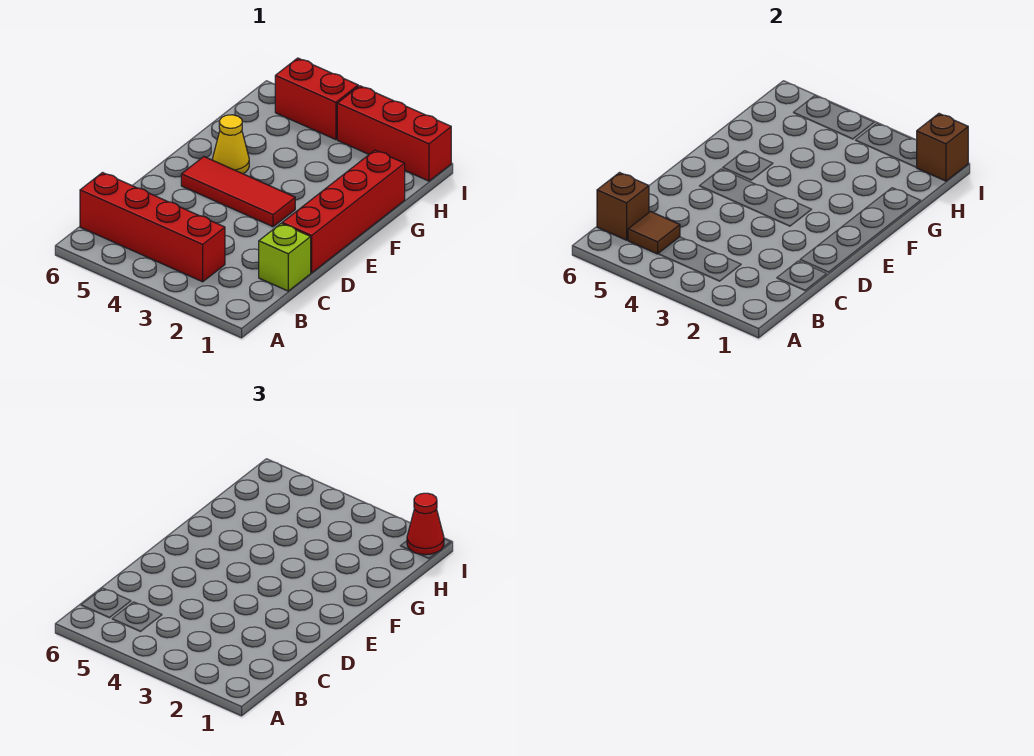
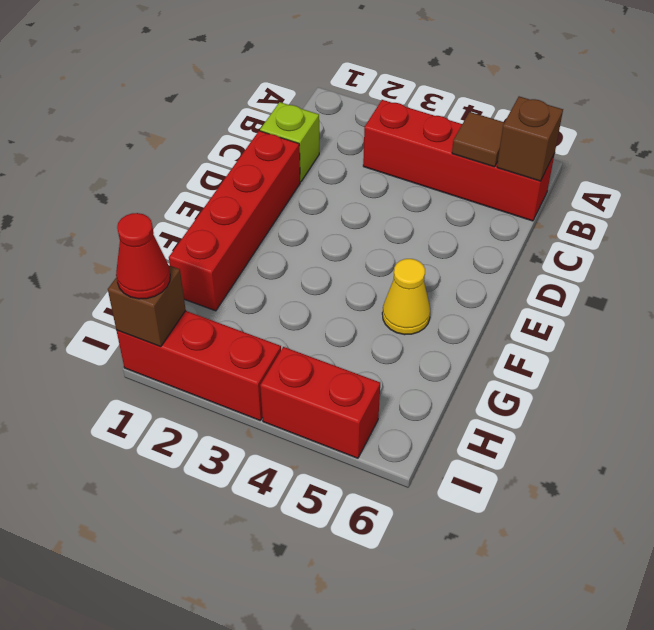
red tile E3:E5 level 1 -> none

